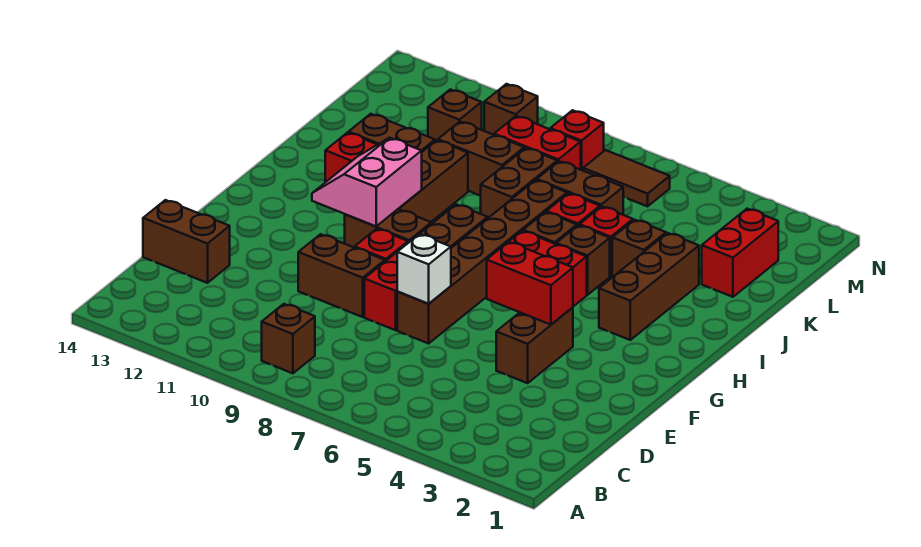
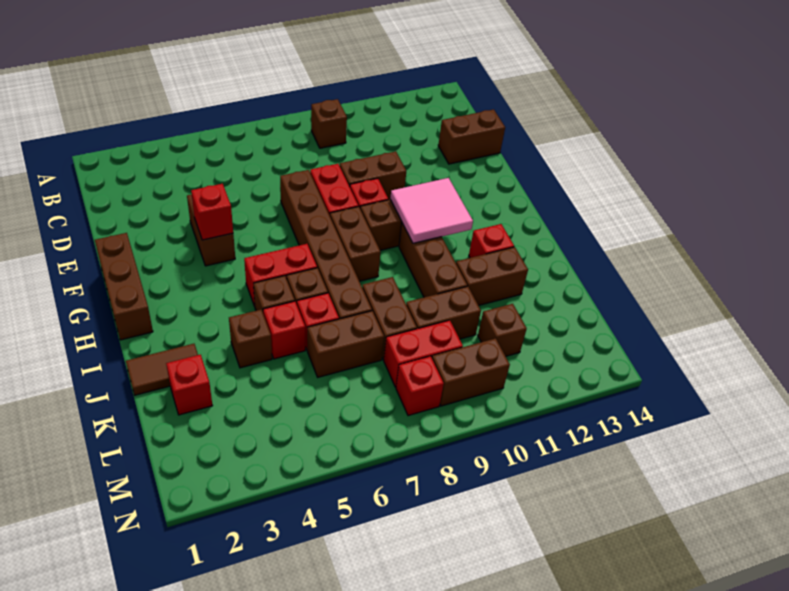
white brick E7 level 2 -> none
red brick F4:F5 level 2 -> red brick F4 level 2
pink slope G10:H11 level 2 top 10 -> pink tile G10:H11 level 2
brown brick H3:J3 level 1 -> brown brick F1:H1 level 1
red brick K2:L2 level 1 -> red brick K2 level 1
brown tile M6:M7 level 1 -> brown tile J1:J2 level 1
brown brick M10 level 1 -> brown brick M9:M10 level 1

